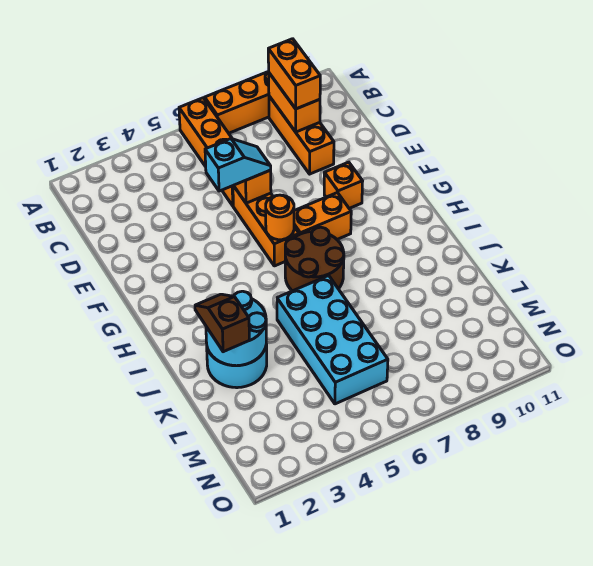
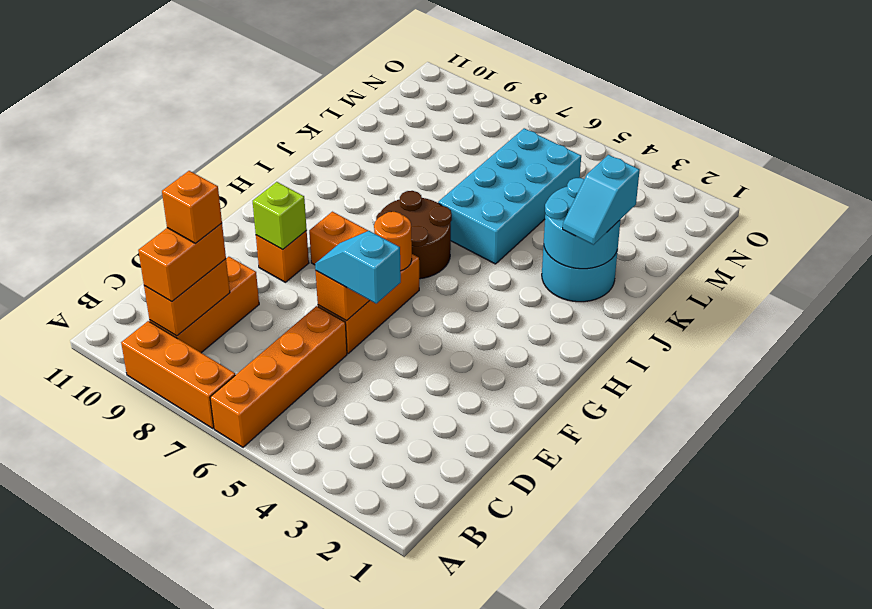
none -> orange brick C9 level 4
none -> lime brick F9 level 2
brown slope J2:K2 level 3 top K -> cyan slope J2:K2 level 3 top K

